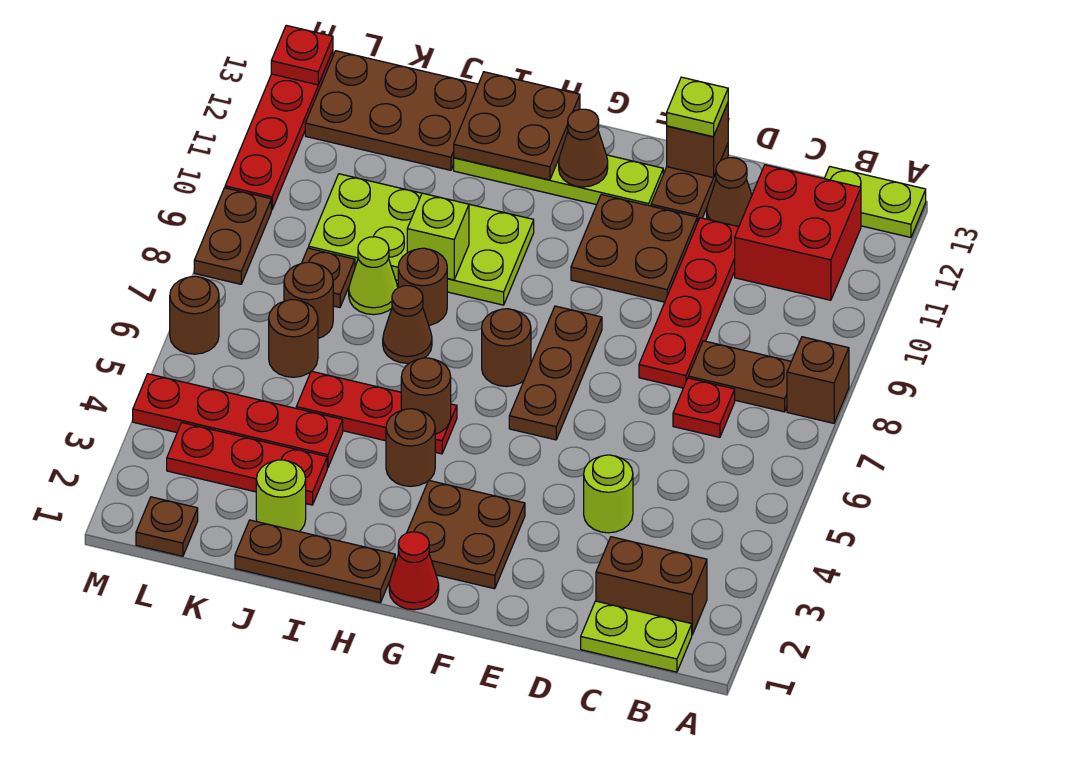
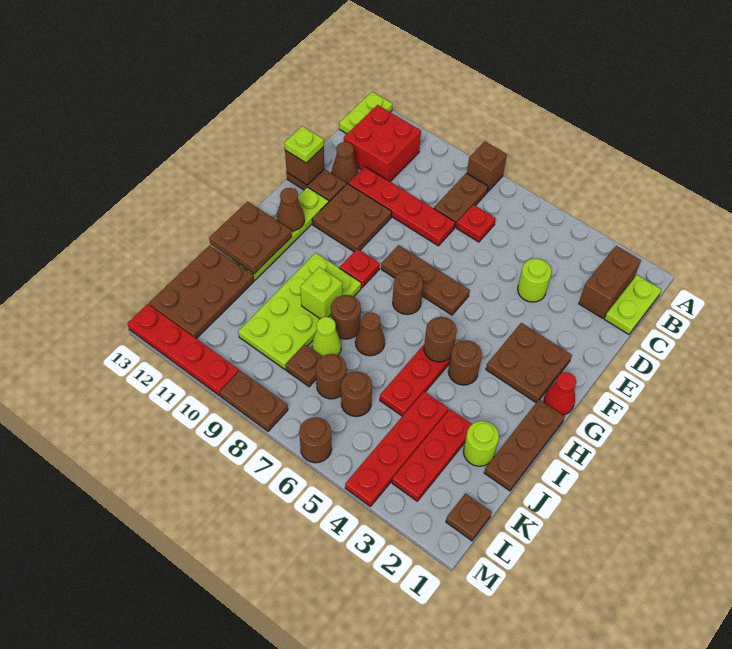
red plate M13 level 2 -> red plate G9 level 1

